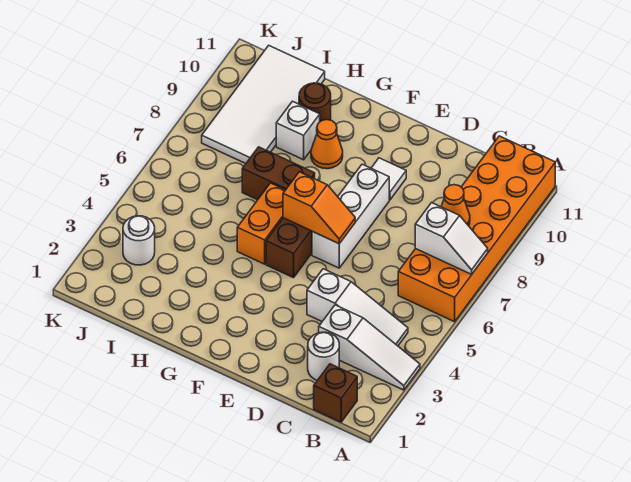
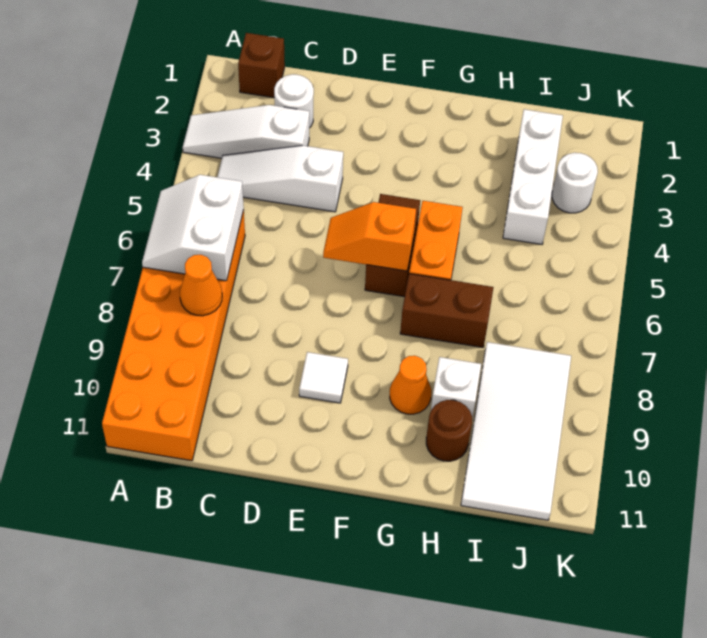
white slope A7:B7 level 2 top B -> white slope A6:B7 level 2 top B
white brick E6:E8 level 1 -> white brick I2:I4 level 1

